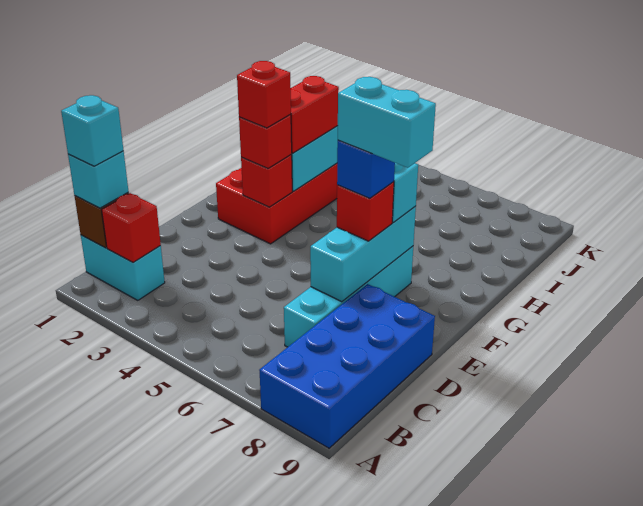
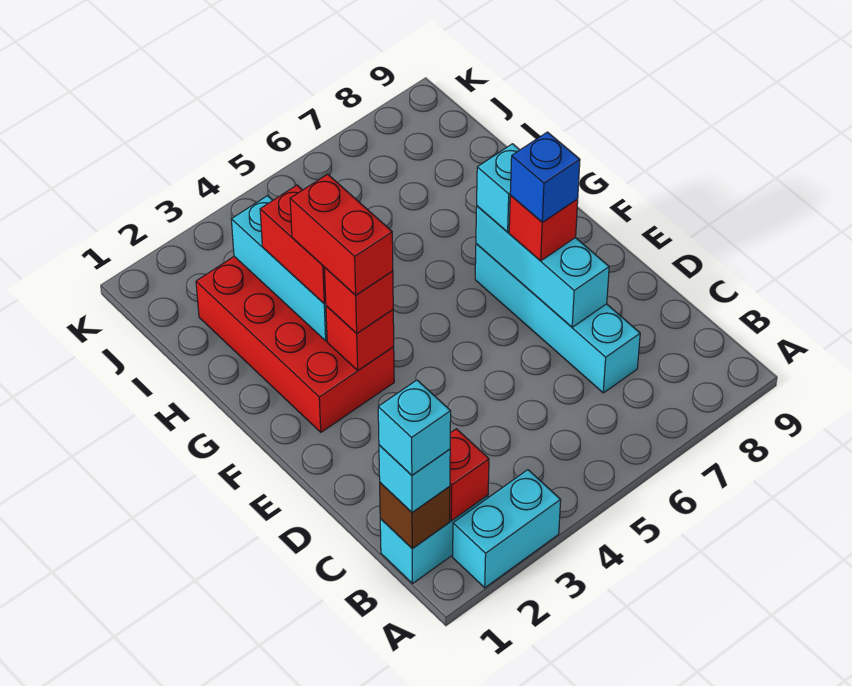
blue brick A8:D9 level 1 -> none
cyan brick E7:E8 level 5 -> cyan brick A2:A3 level 1
red brick F3 level 4 -> red brick F3:G3 level 4

